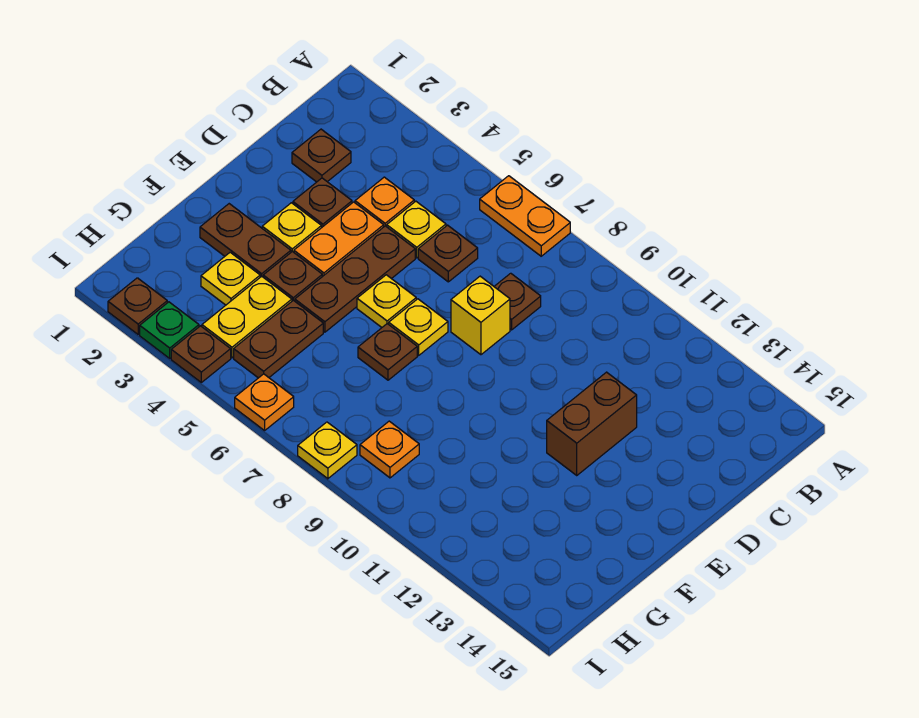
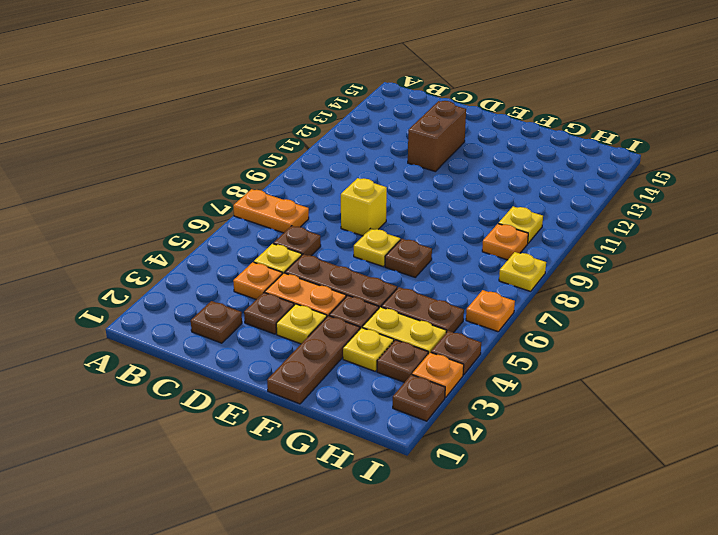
orange plate A6:A7 level 1 -> orange plate A7:B7 level 1
brown plate C8 level 1 -> brown plate H3 level 1
brown brick D12:E12 level 1 -> brown brick D12:D13 level 1
yellow plate E6 level 1 -> yellow plate H10 level 1
brown plate F2:F3 level 1 -> brown plate F1:F3 level 1
green plate I3 level 1 -> orange plate I3 level 1

